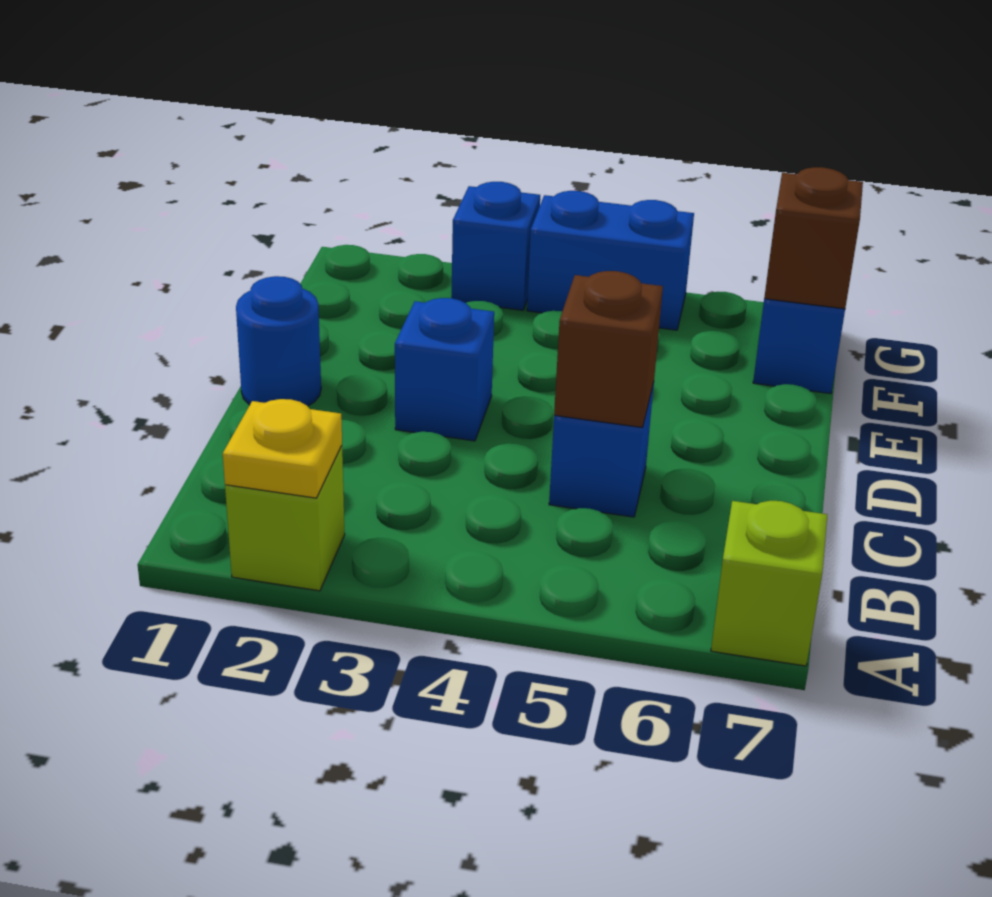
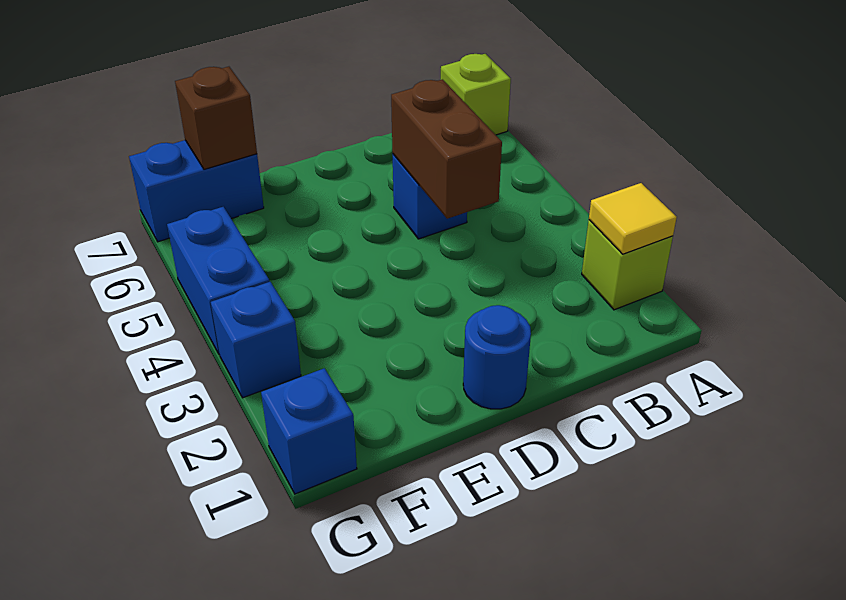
yellow plate A2 level 2 -> yellow tile A2 level 2
brown brick C5 level 2 -> brown brick C4:C5 level 2
blue brick D3 level 1 -> blue brick G1 level 1

